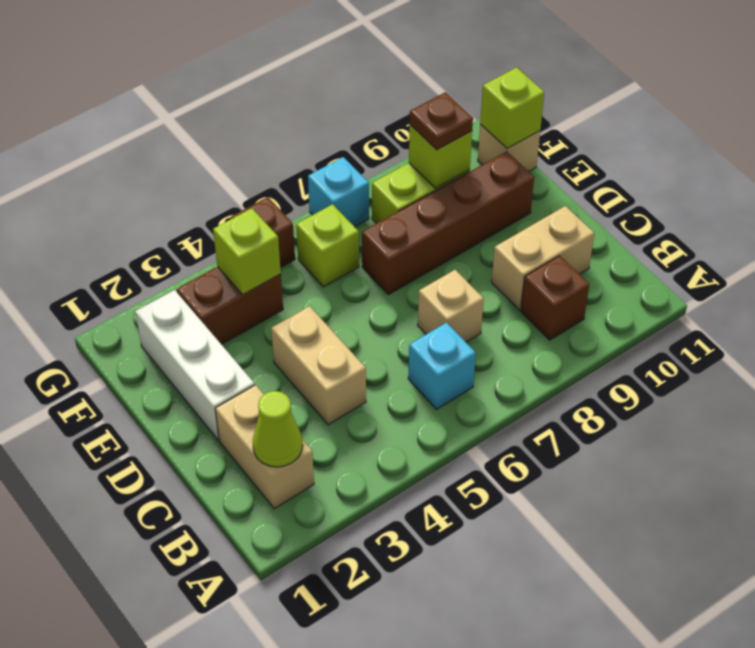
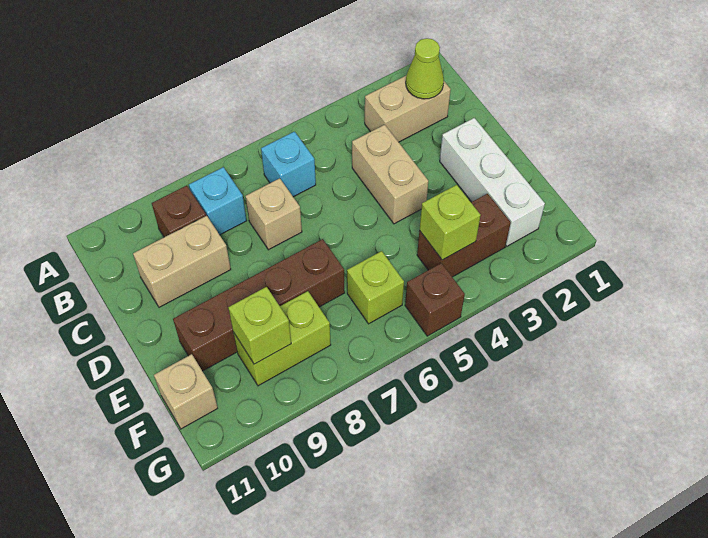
tan brick B2:C2 level 1 -> tan brick B2:B3 level 1
brown plate F9 level 3 -> none
lime brick F11 level 2 -> none
cyan brick G7 level 1 -> cyan brick B8 level 1

